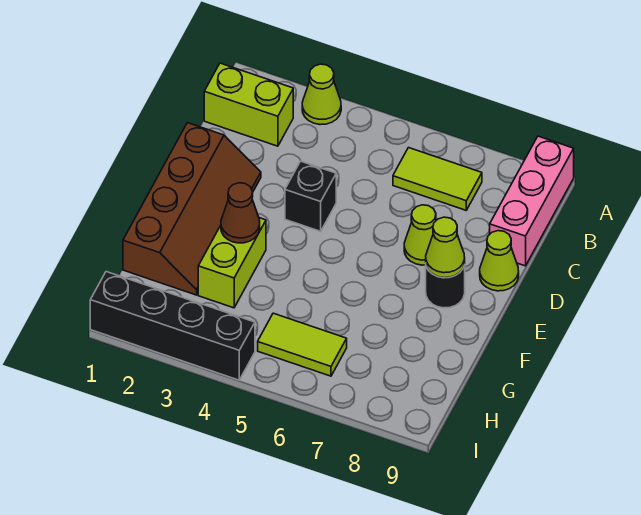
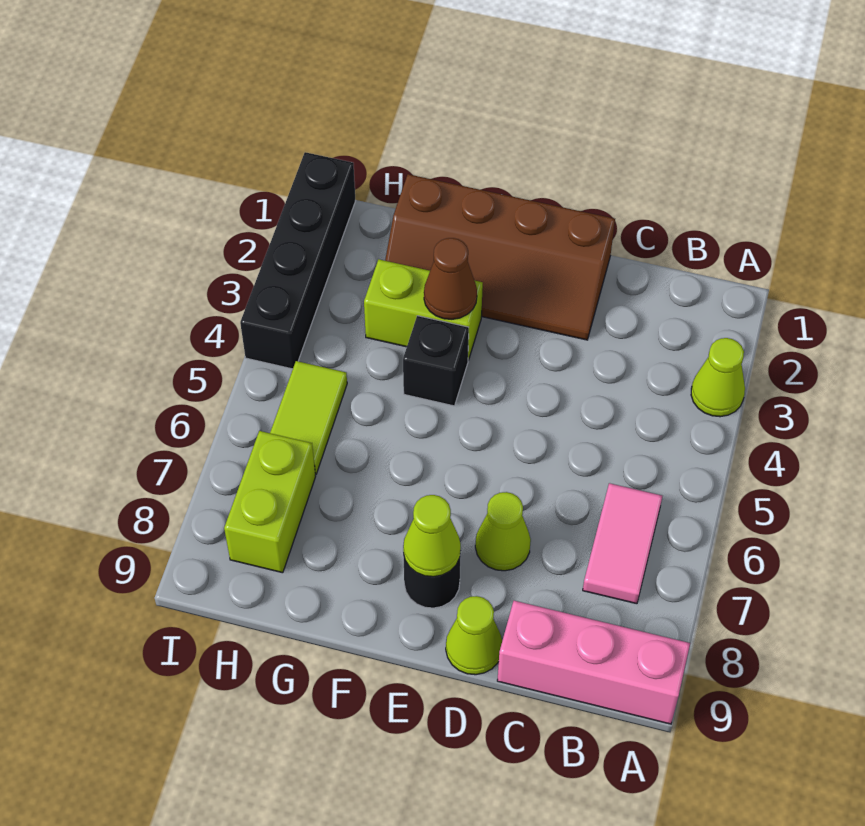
lime brick B1:B2 level 1 -> lime brick H7:H8 level 1
lime tile B6:B7 level 1 -> pink tile B6:B7 level 1
black brick D4 level 1 -> black brick F4 level 1

